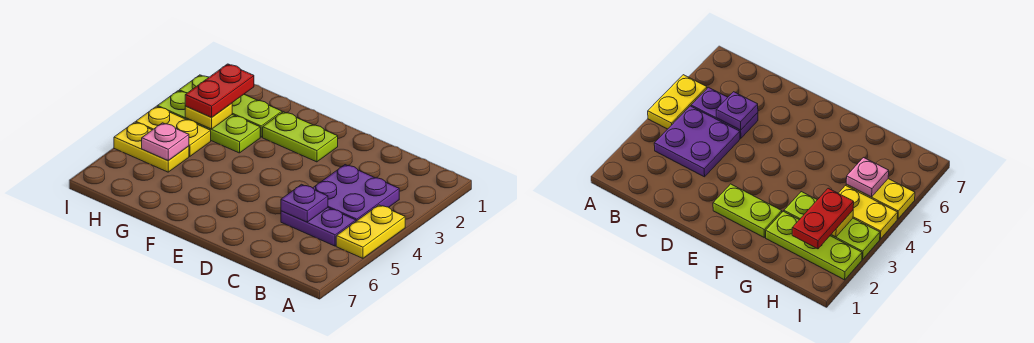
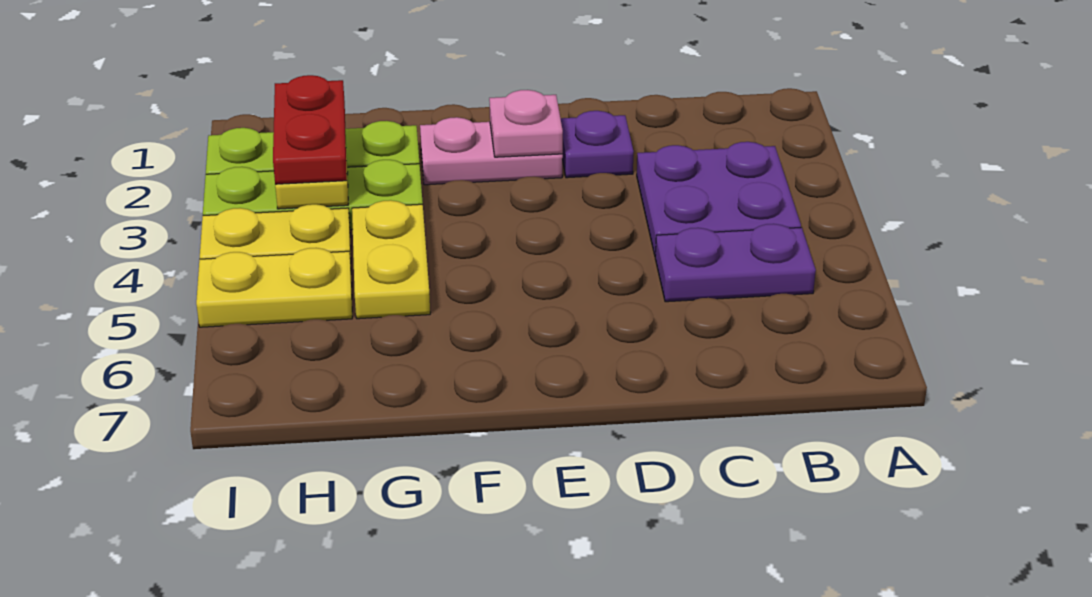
yellow plate A4:A5 level 1 -> yellow plate G4:G5 level 1
purple plate C5 level 2 -> purple plate D2 level 1
lime plate E2:F2 level 1 -> pink plate E2:F2 level 1
pink plate H5 level 2 -> pink plate E2 level 2

